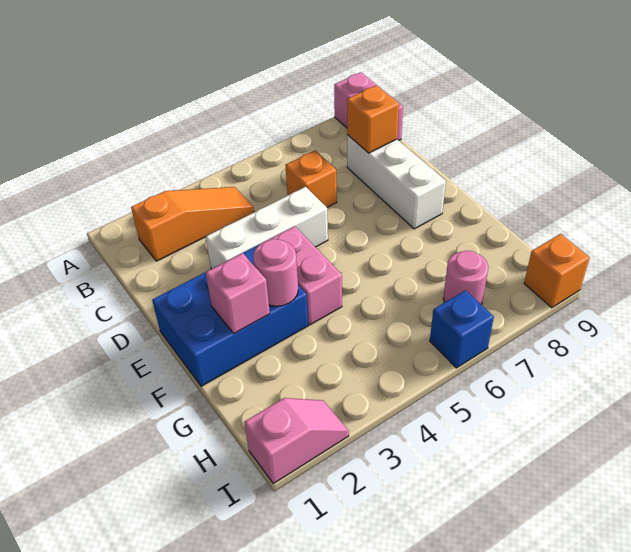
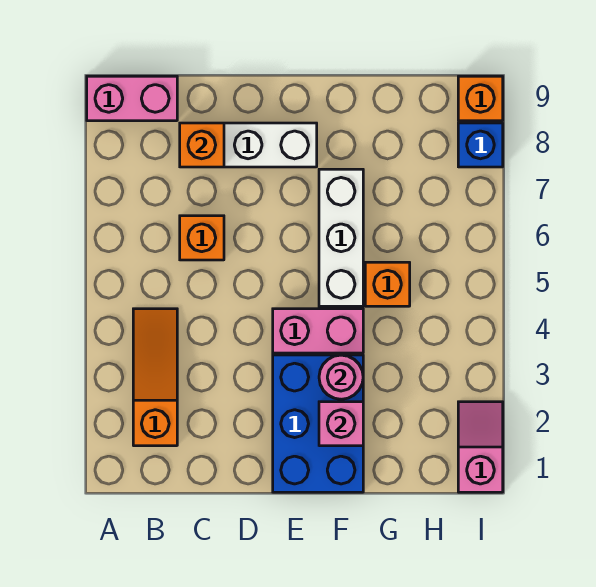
white brick D3:D5 level 1 -> white brick F5:F7 level 1
none -> orange brick G5 level 1
pink round brick H7 level 1 -> none
blue brick I6 level 1 -> blue brick I8 level 1

